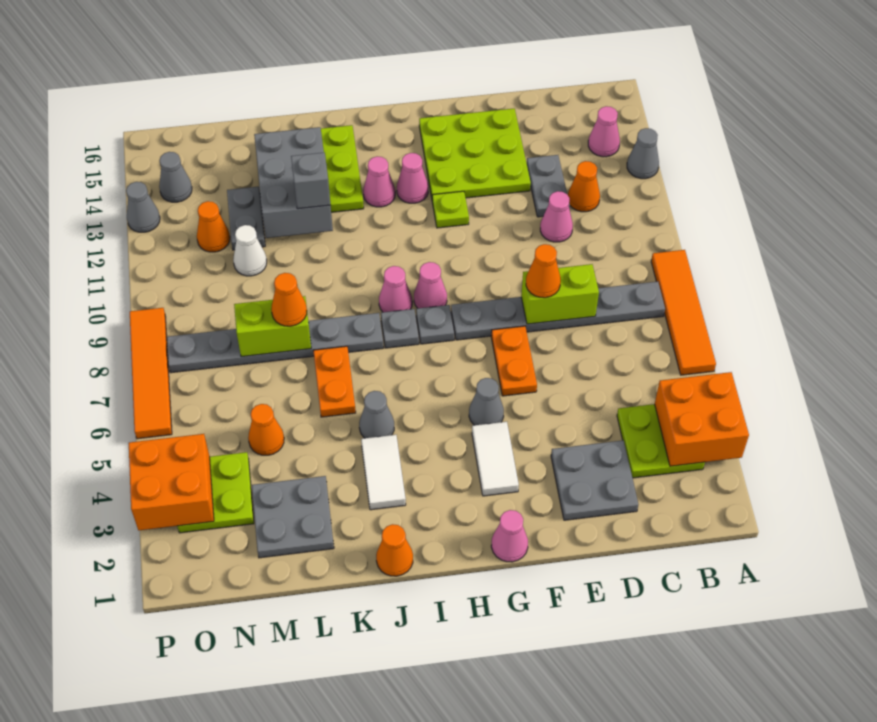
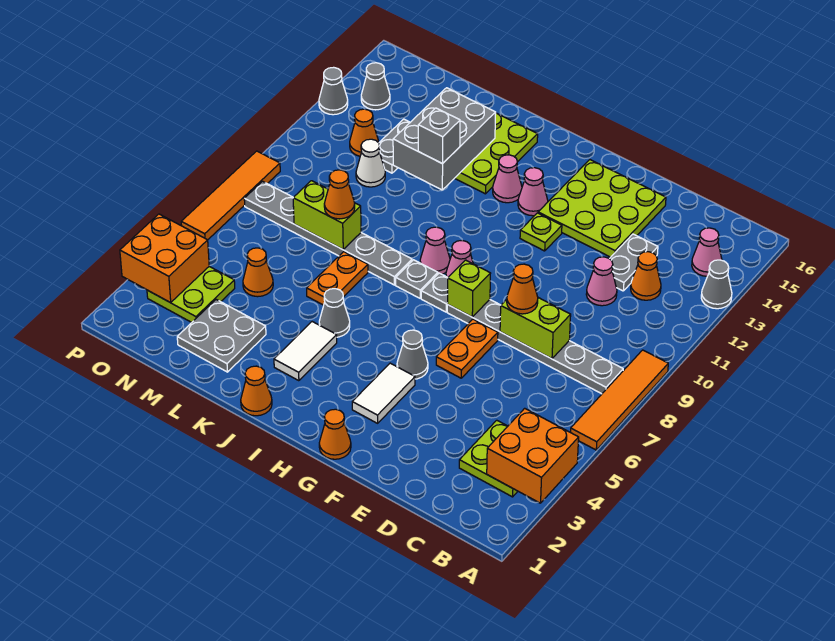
grey plate D2:E3 level 1 -> none
pink cone G1 level 1 -> orange cone G1 level 1
none -> lime brick G8 level 2

